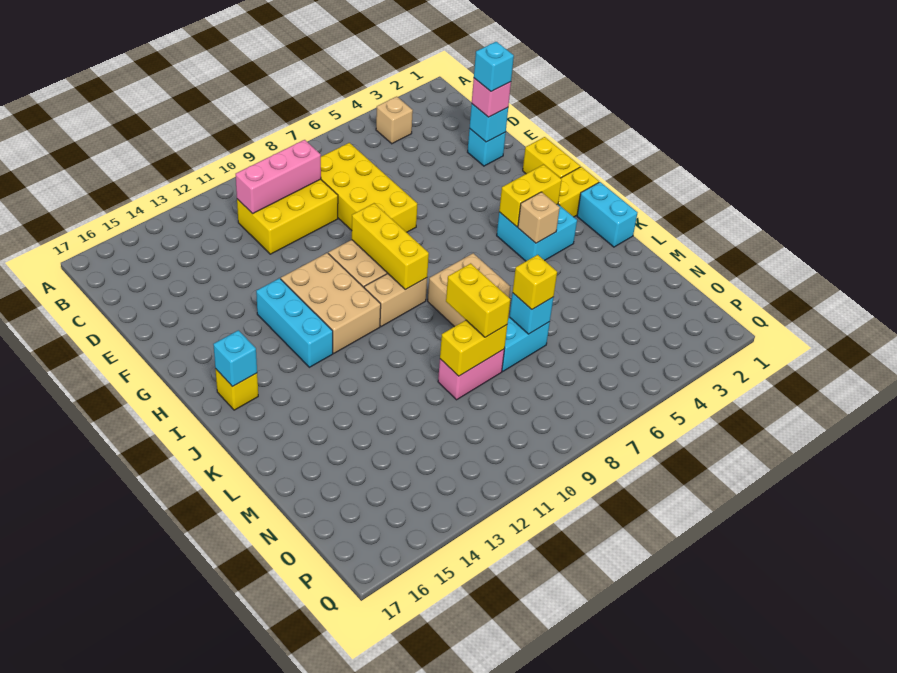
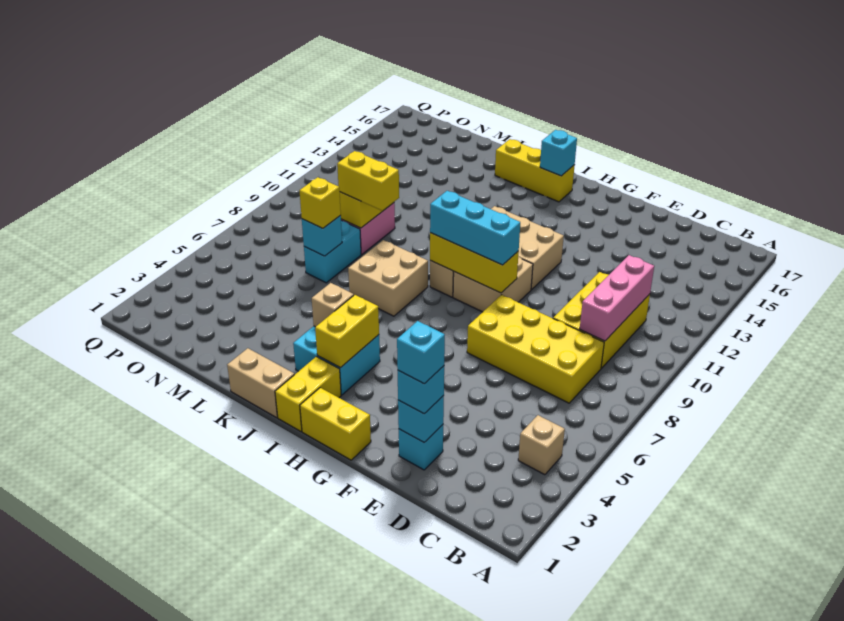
pink brick E2 level 3 -> cyan brick E2 level 3
cyan brick G13:I13 level 1 -> cyan brick G9:I9 level 3
yellow brick I16 level 1 -> yellow brick I16:K16 level 1
cyan brick J1:K1 level 1 -> tan brick J1:K1 level 1

